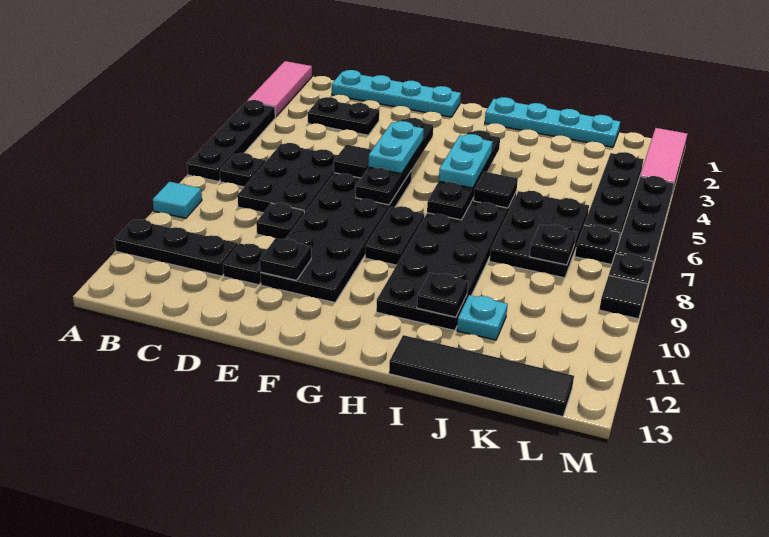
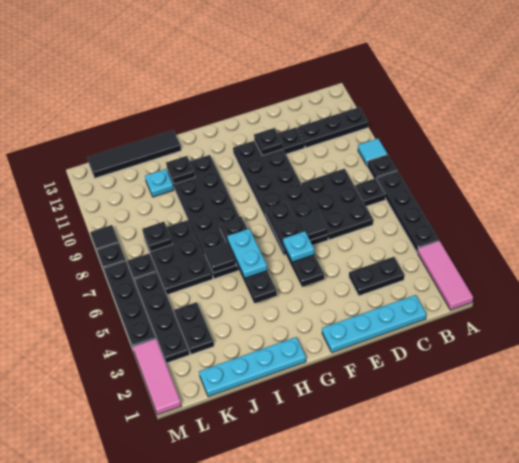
black plate D9 level 1 -> black plate A8 level 1
cyan plate F5:F6 level 3 -> cyan plate F5 level 3
black plate G8:G9 level 1 -> black plate K3:K4 level 1

